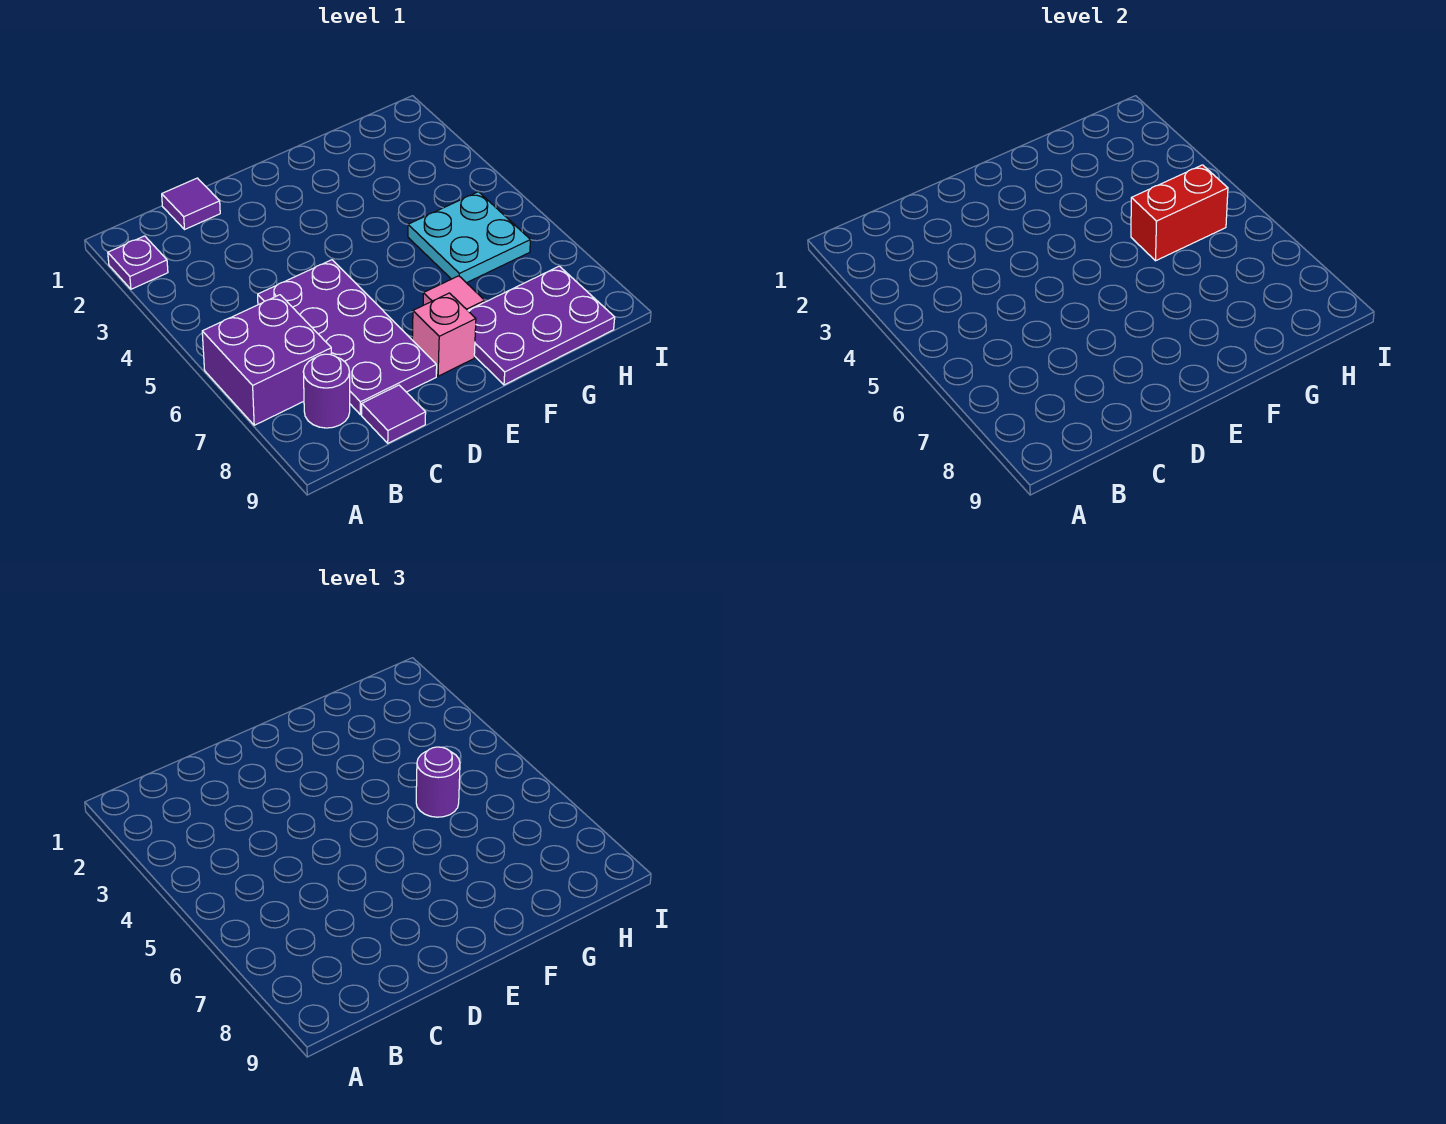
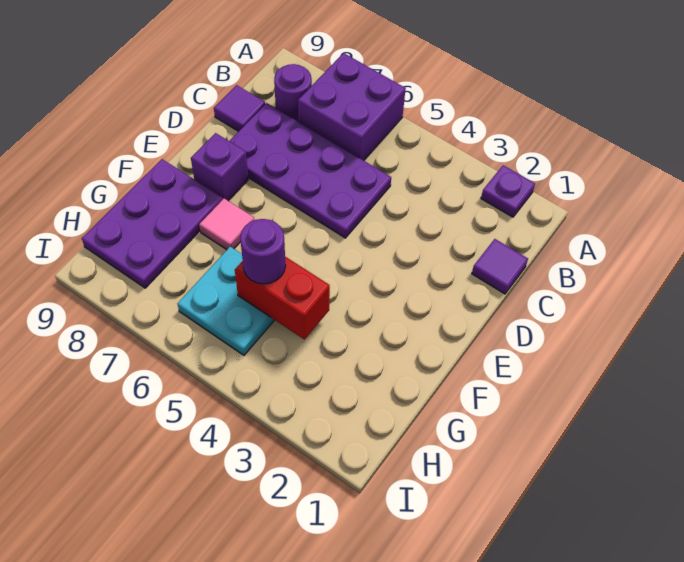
pink brick E8 level 1 -> purple brick E8 level 1
red brick G5:H5 level 2 -> red brick G4:G5 level 2

